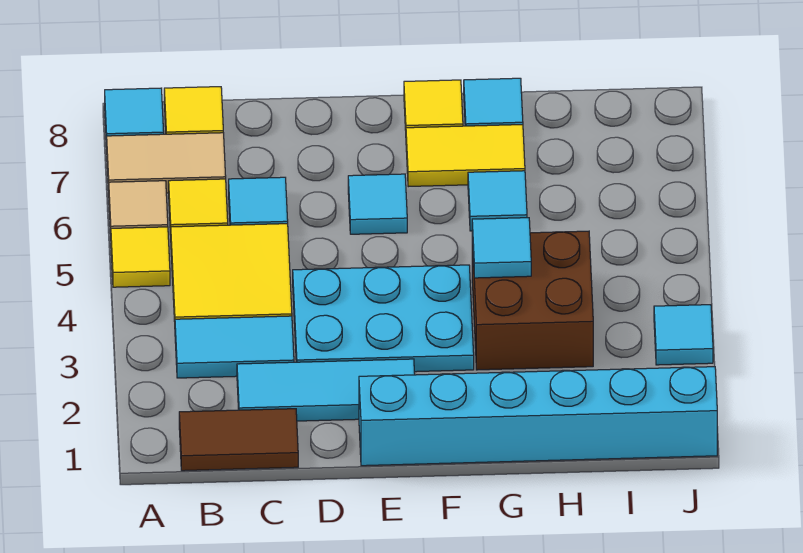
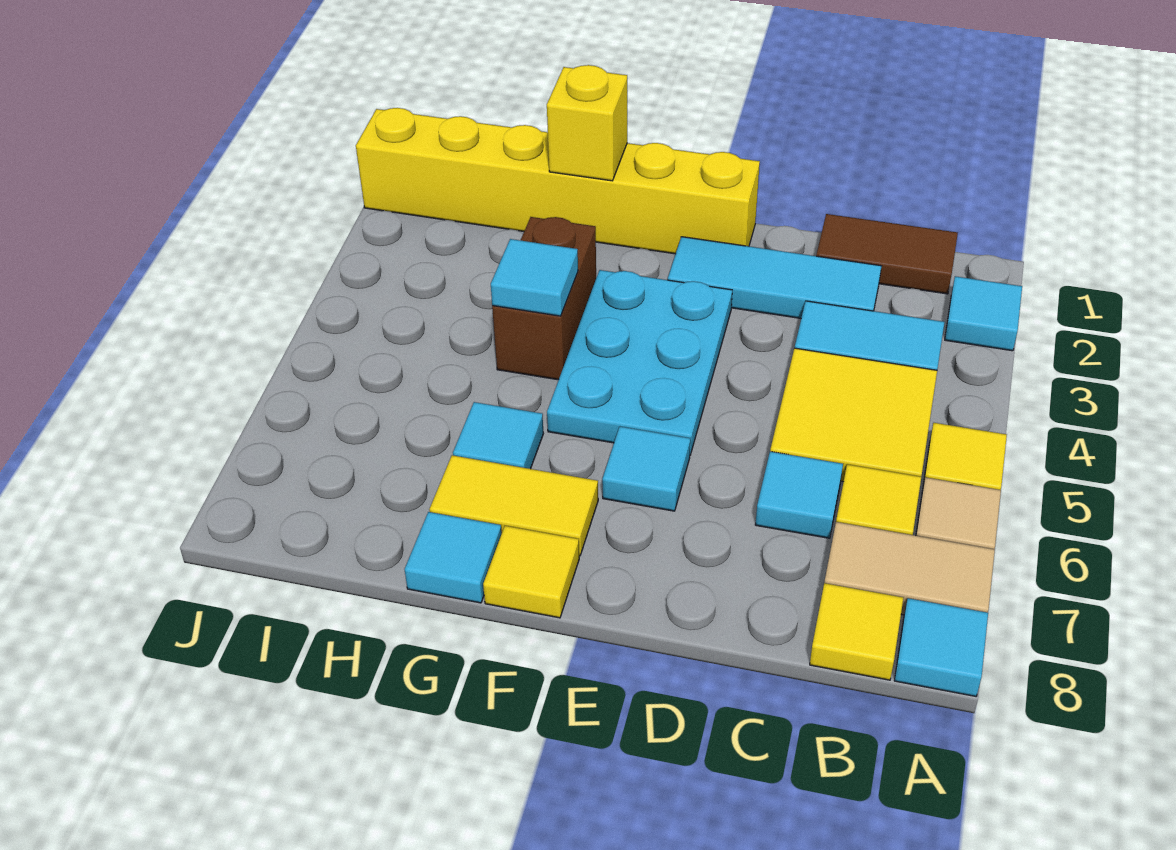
cyan plate D3:F4 level 1 -> cyan plate E3:F5 level 1
cyan brick E1:J1 level 1 -> yellow brick E1:J1 level 1
none -> yellow brick G1 level 2
brown brick G3:H4 level 1 -> brown brick G3:G4 level 1
cyan tile J3 level 1 -> cyan tile A2 level 1

